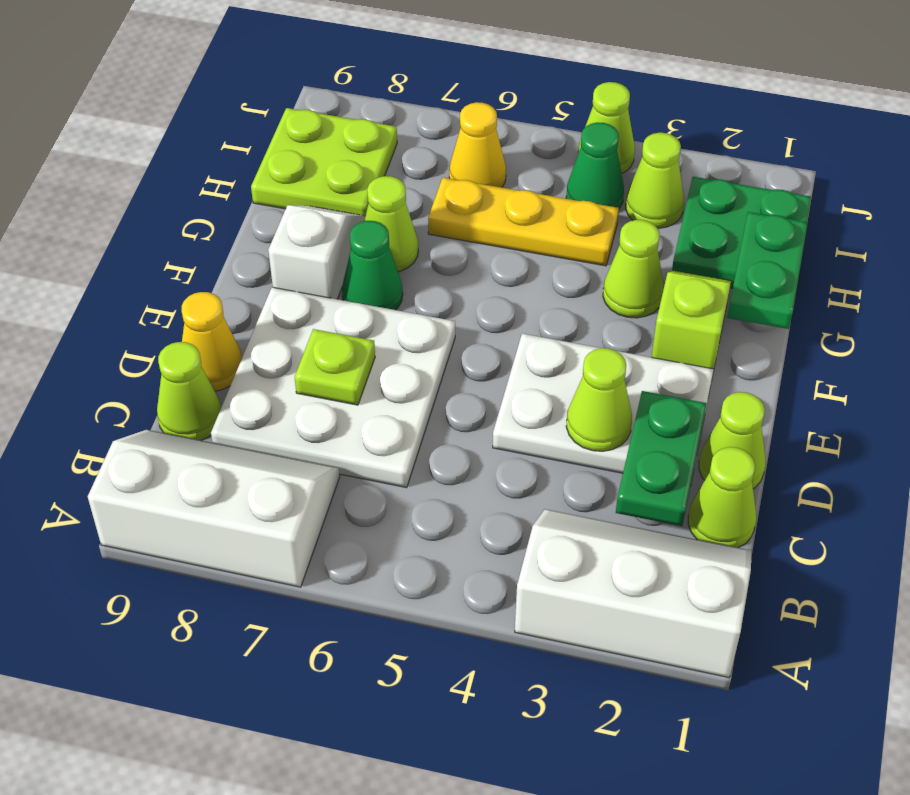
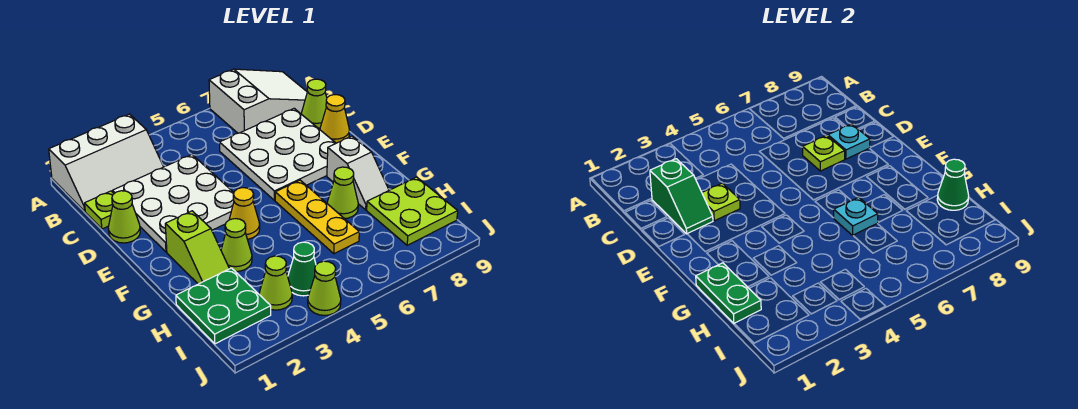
white slope A7:B9 level 1 top A -> white slope A7:B9 level 1 top 7
lime cone C1 level 1 -> lime plate C1 level 1
green plate C2:D2 level 2 -> green slope C2:D2 level 2 top C
white plate D2:E4 level 1 -> white plate C2:E4 level 1
lime cone D3 level 2 -> lime plate D3 level 2
none -> cyan plate D8 level 2
green cone F7 level 1 -> green cone H9 level 2
none -> cyan plate G6 level 2
yellow plate H4:H6 level 1 -> yellow plate F6:H6 level 1
yellow cone I6 level 1 -> yellow cone F4 level 1

